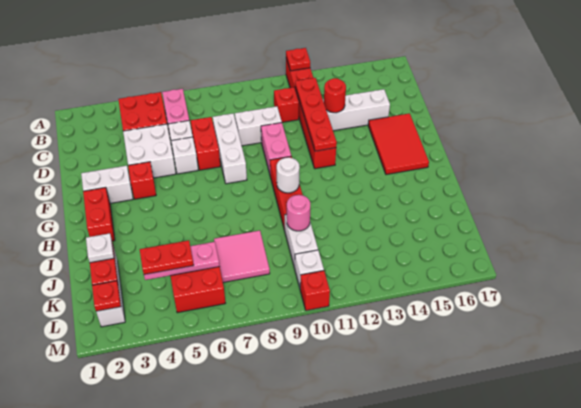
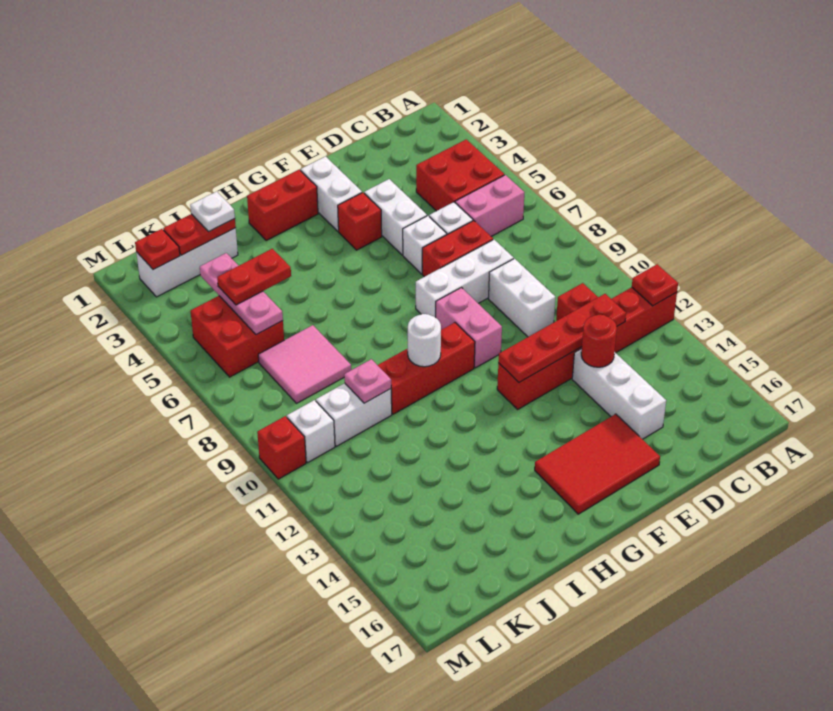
white brick D4:E5 level 1 -> white brick E4:E5 level 1
pink brick E10:F10 level 1 -> pink brick F9:F10 level 1
pink round brick J10 level 2 -> pink plate J10 level 2
red plate K4:K5 level 3 -> red plate J5:K5 level 3

